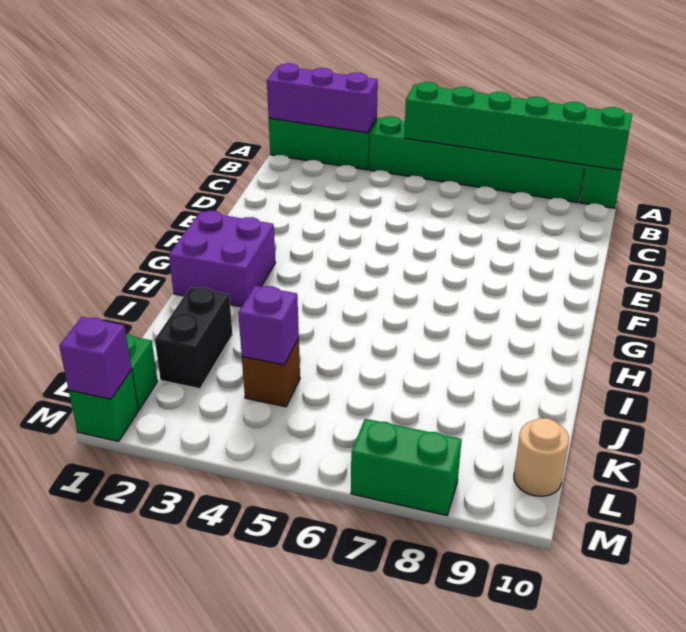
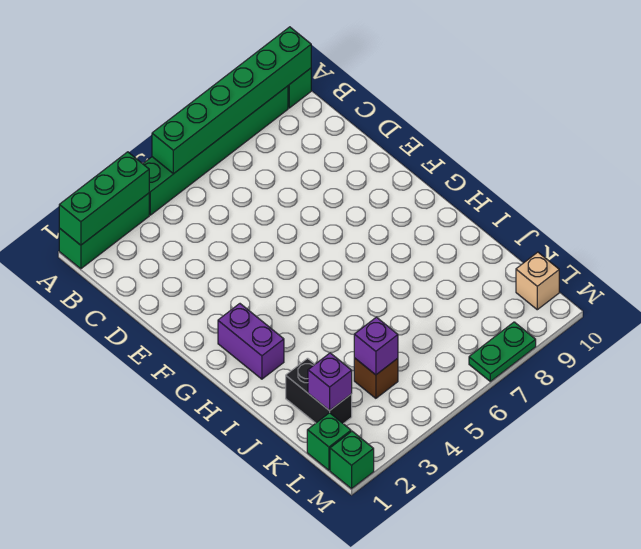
purple brick A1:A3 level 2 -> green brick A1:A3 level 2
purple brick G1:H2 level 1 -> purple brick G2:H2 level 1
tan round brick L10 level 1 -> tan brick L10 level 1
purple brick M1 level 2 -> purple brick K2 level 2
green brick M7:M8 level 1 -> green plate M7:M8 level 1

